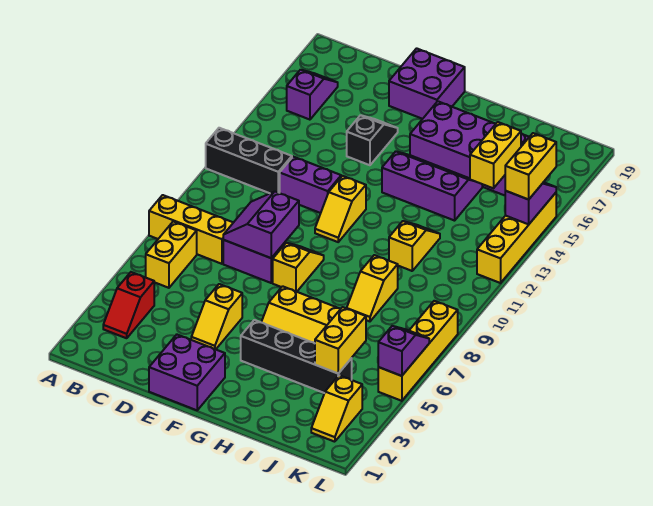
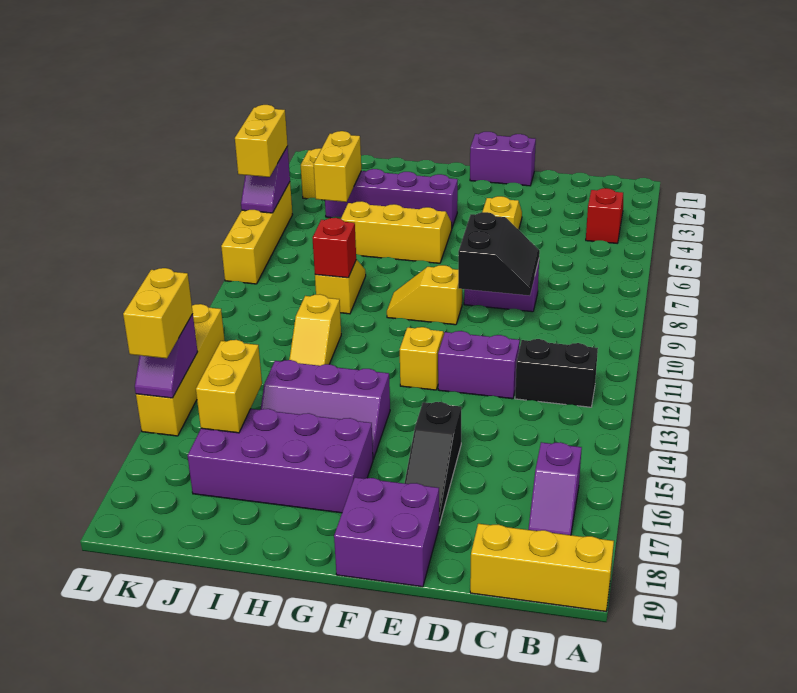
yellow brick A8:C8 level 1 -> yellow brick A19:C19 level 1
black brick A12:C12 level 1 -> black brick B12:C12 level 1
yellow brick B6:B7 level 1 -> yellow brick L5:L6 level 3
purple slope D8:E9 level 2 top E -> black slope D8:E9 level 2 top E
purple brick E1:F2 level 1 -> purple brick E1:F1 level 1
black slope E15:E16 level 1 top 15 -> black slope E15:E17 level 1 top 15
yellow slope F8:F9 level 1 top 8 -> yellow slope F9:G9 level 1 top F
black brick G4:J4 level 1 -> purple brick G4:J4 level 1
none -> red brick I9 level 2

